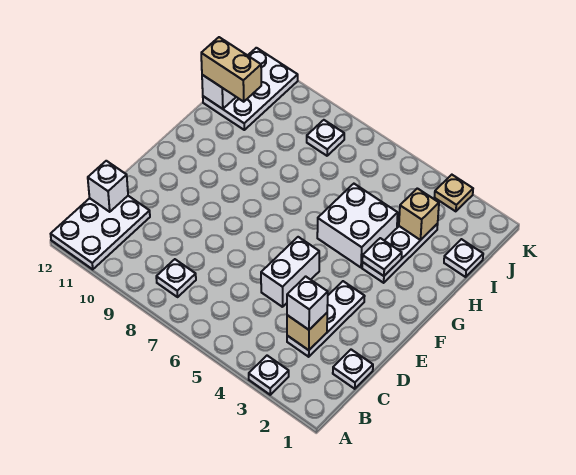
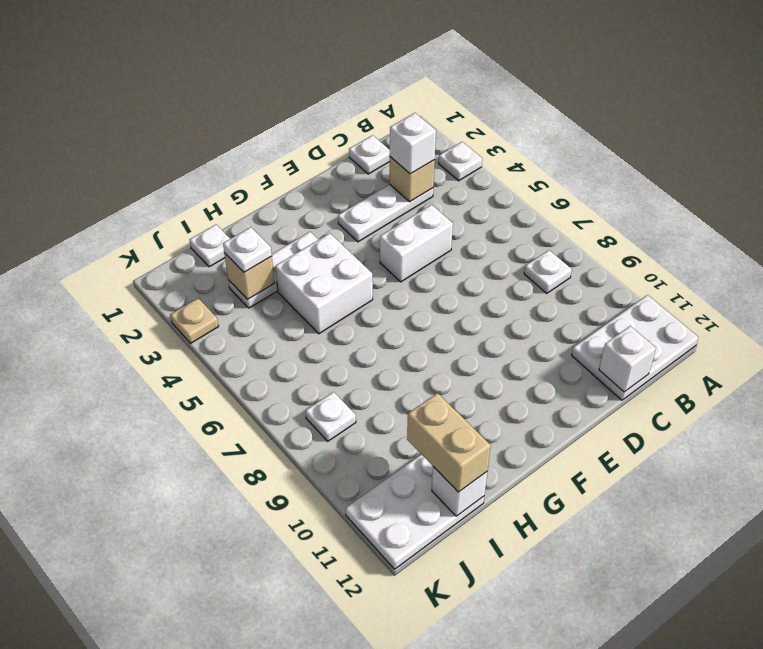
white plate G3 level 2 -> white plate I3 level 3

